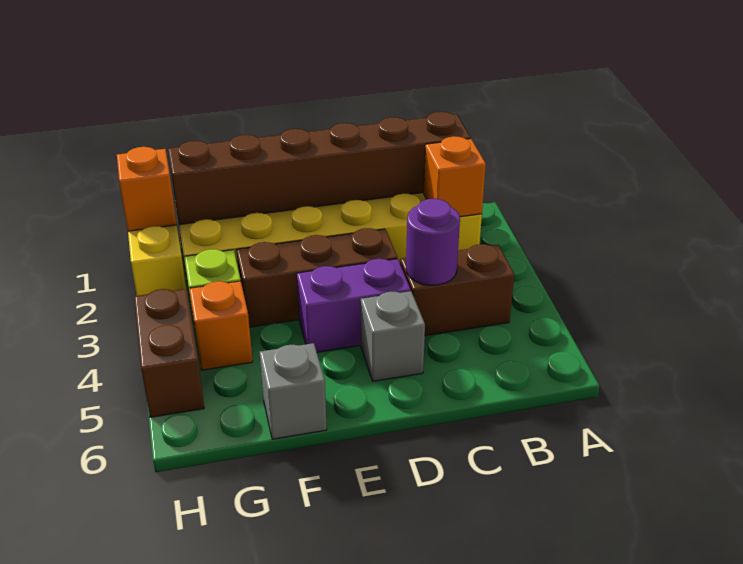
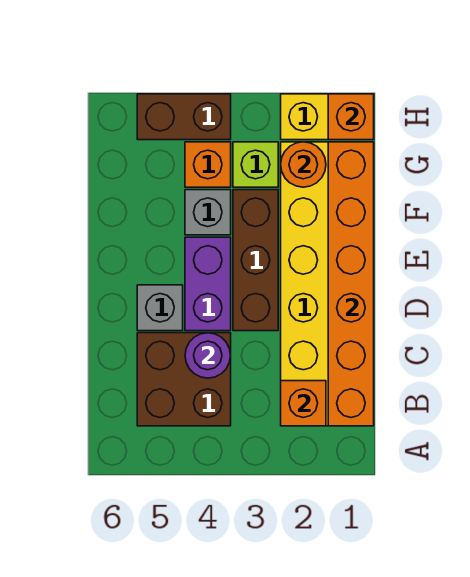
brown brick B1:G1 level 2 -> orange brick B1:G1 level 2
brown brick B4:C4 level 1 -> brown brick B4:C5 level 1
grey brick F6 level 1 -> grey brick F4 level 1
none -> orange round brick G2 level 2

